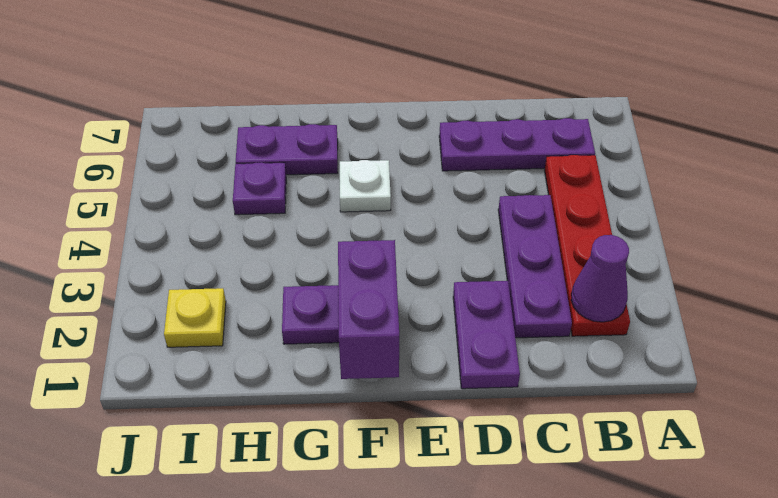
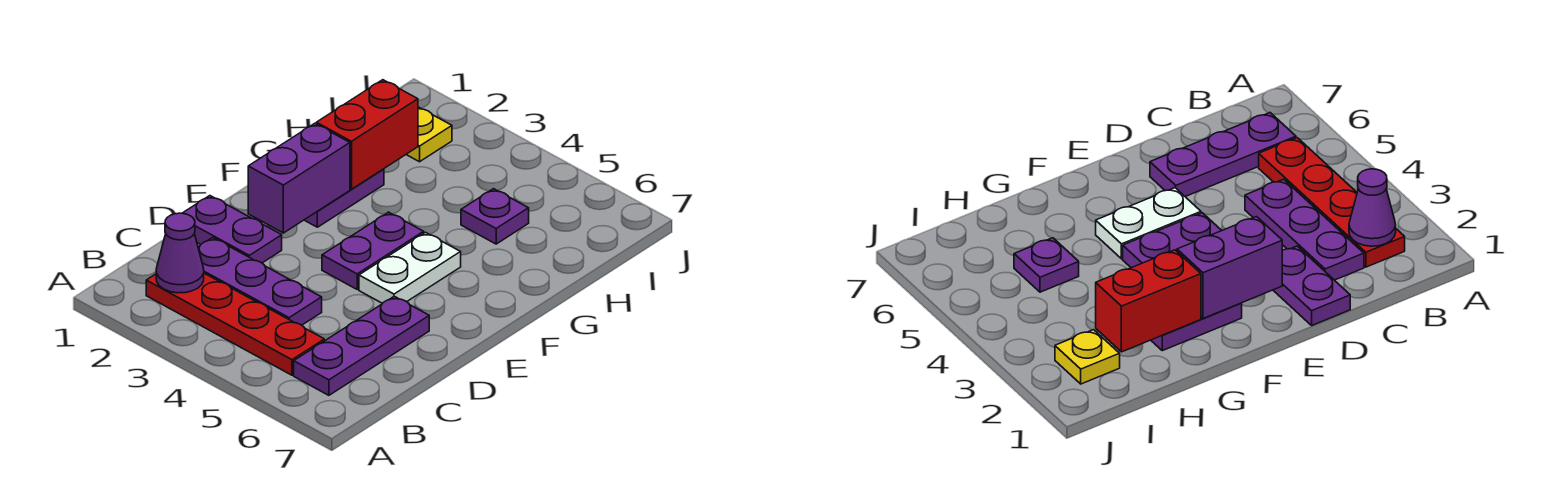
purple brick F1:F2 level 2 -> purple brick E2:F2 level 2
white plate F5 level 1 -> white plate E5:F5 level 1
none -> red brick G2:H2 level 2
purple plate G6:H6 level 1 -> purple plate E4:F4 level 1

